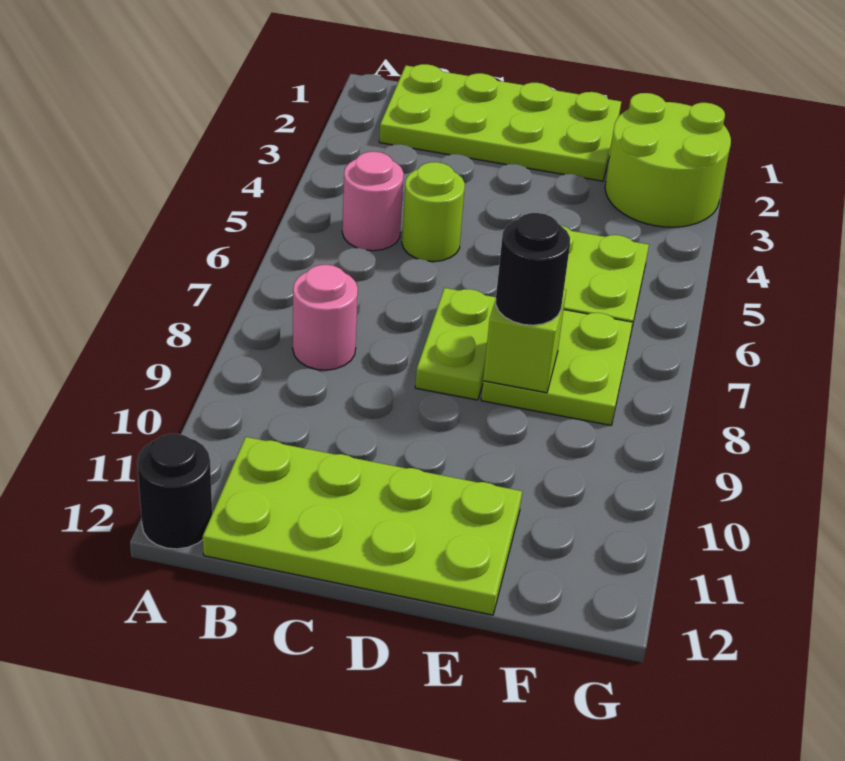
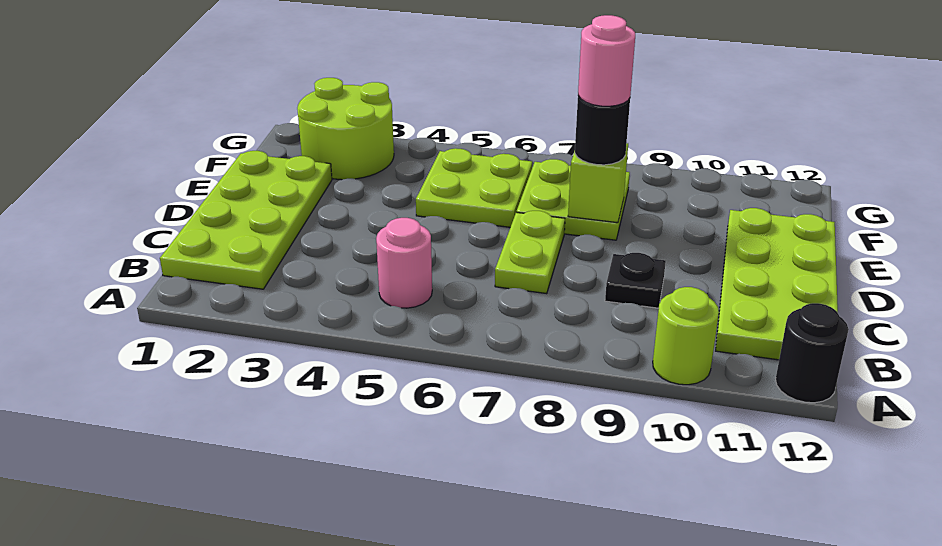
pink round brick B8 level 1 -> pink round brick E8 level 4
lime round brick C5 level 1 -> lime round brick A10 level 1
none -> black plate C9 level 1
lime plate D7:D8 level 1 -> lime plate C7:D7 level 1

